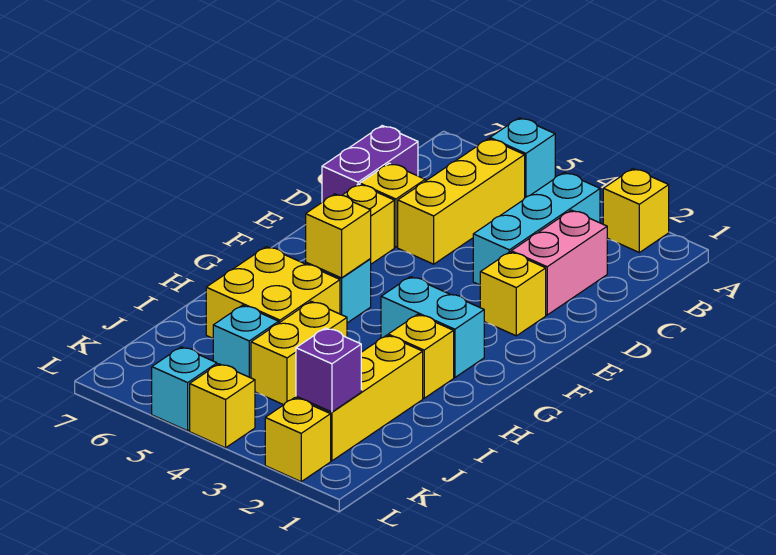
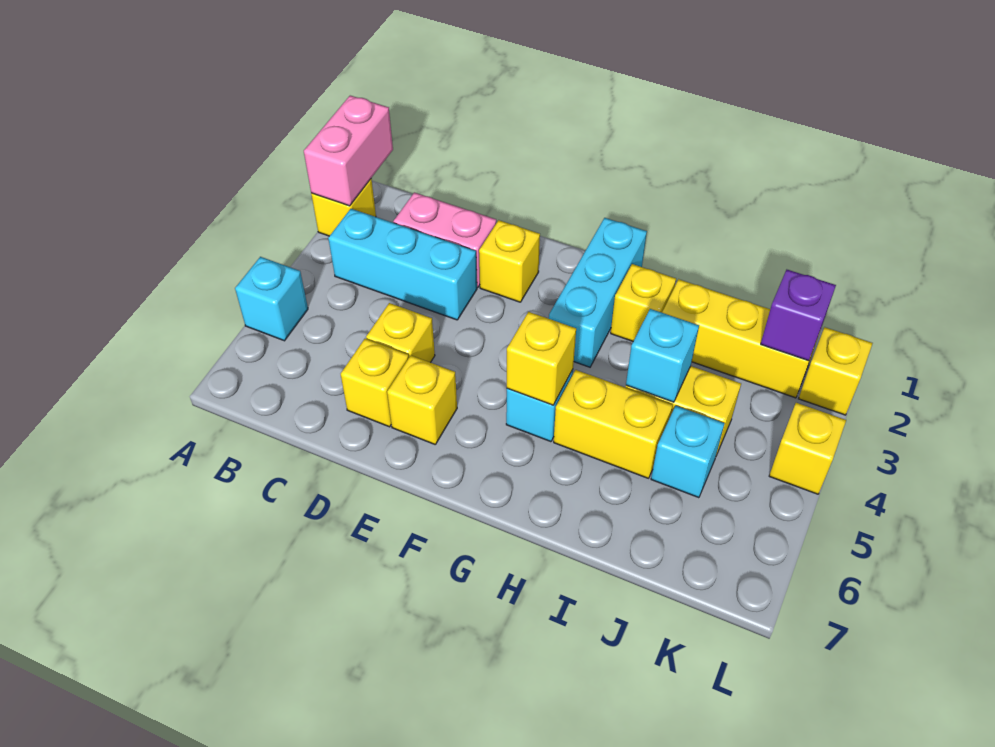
none -> pink brick A1:A2 level 2
yellow brick B5:D5 level 1 -> yellow brick D5 level 1
purple brick C7:D7 level 1 -> none
cyan brick G2:G3 level 1 -> cyan brick G1:G3 level 1
yellow brick H5:I6 level 1 -> yellow brick H5:I5 level 1
cyan brick L5 level 1 -> cyan brick I4 level 2

